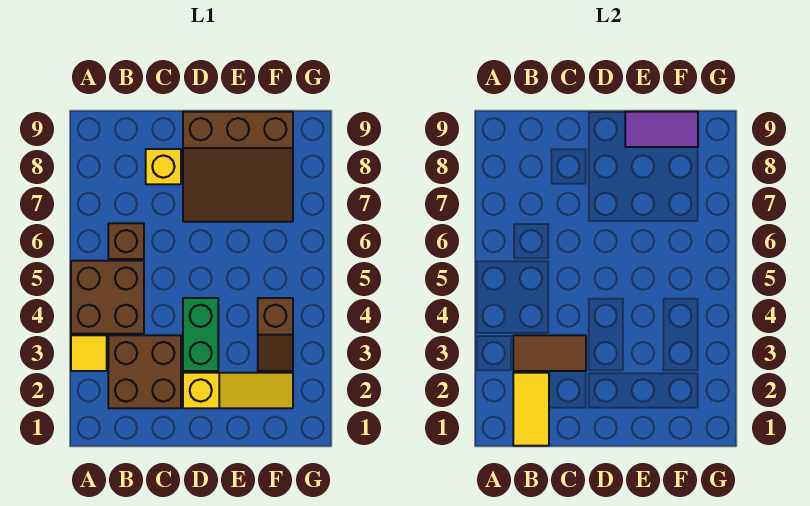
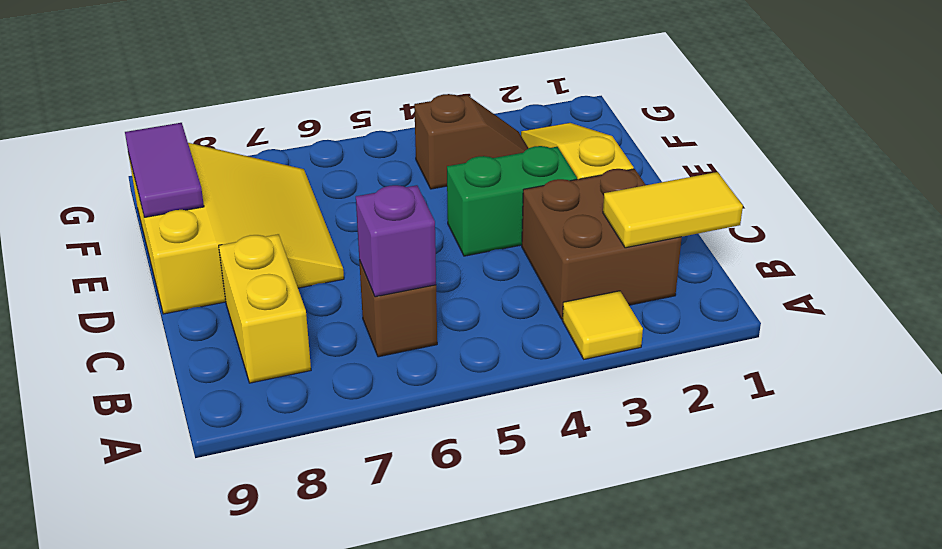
brown brick A4:B5 level 1 -> none
brown tile B3:C3 level 2 -> none
none -> purple brick B6 level 2
yellow brick C8 level 1 -> yellow brick B8:C8 level 1
brown slope D7:F9 level 1 top 9 -> yellow slope D7:F9 level 1 top 9

